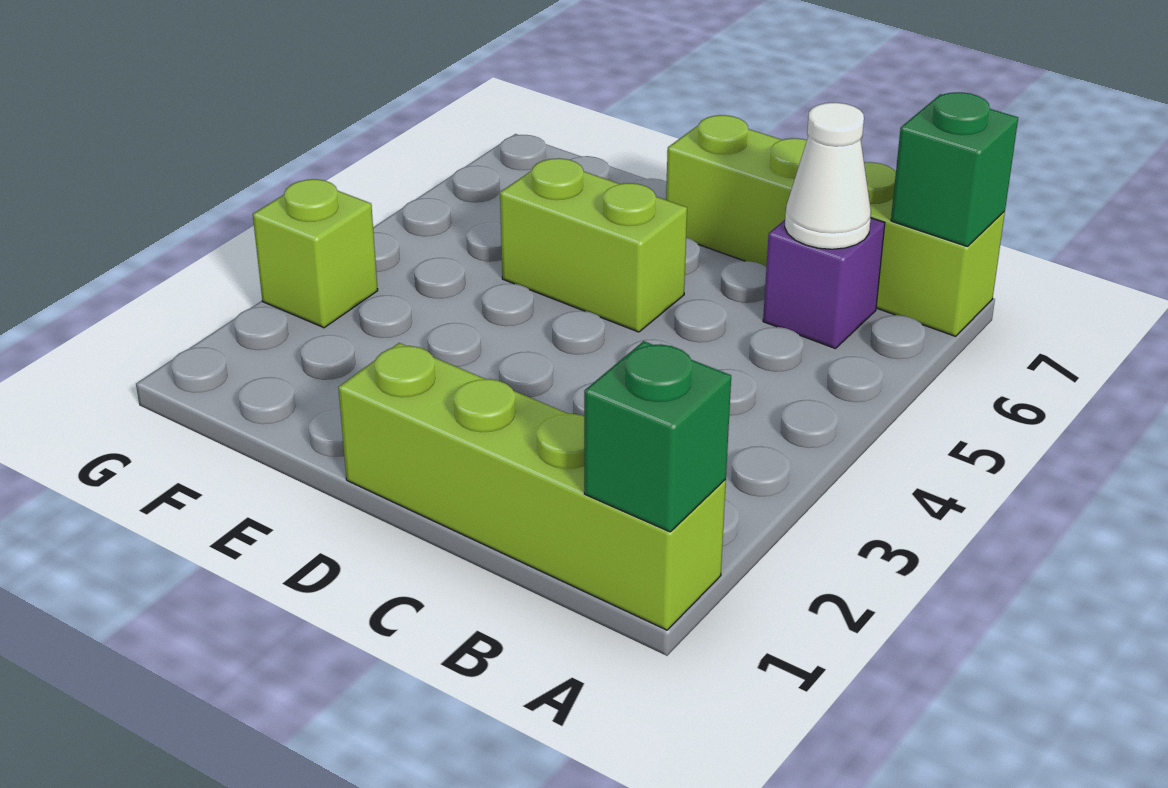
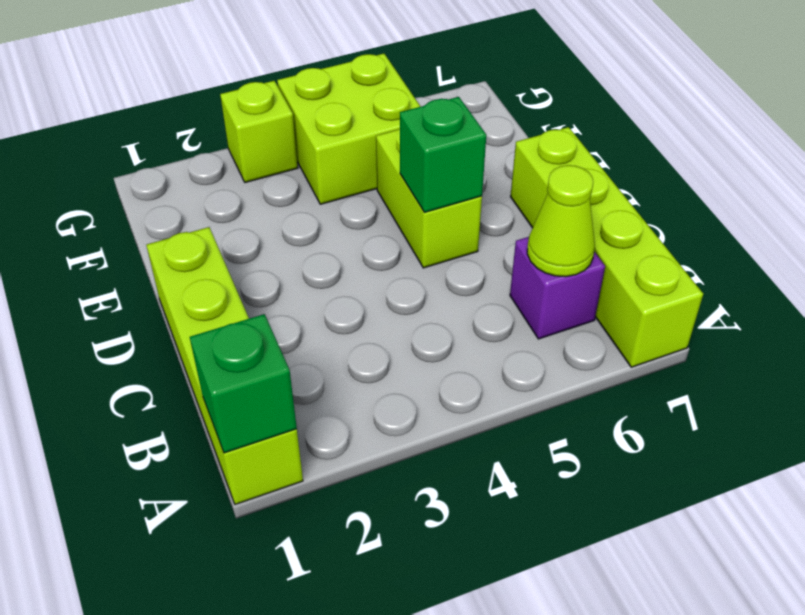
green brick A7 level 2 -> green brick D5 level 2
white cone B6 level 2 -> lime cone B6 level 2
none -> lime brick F4:G5 level 1

